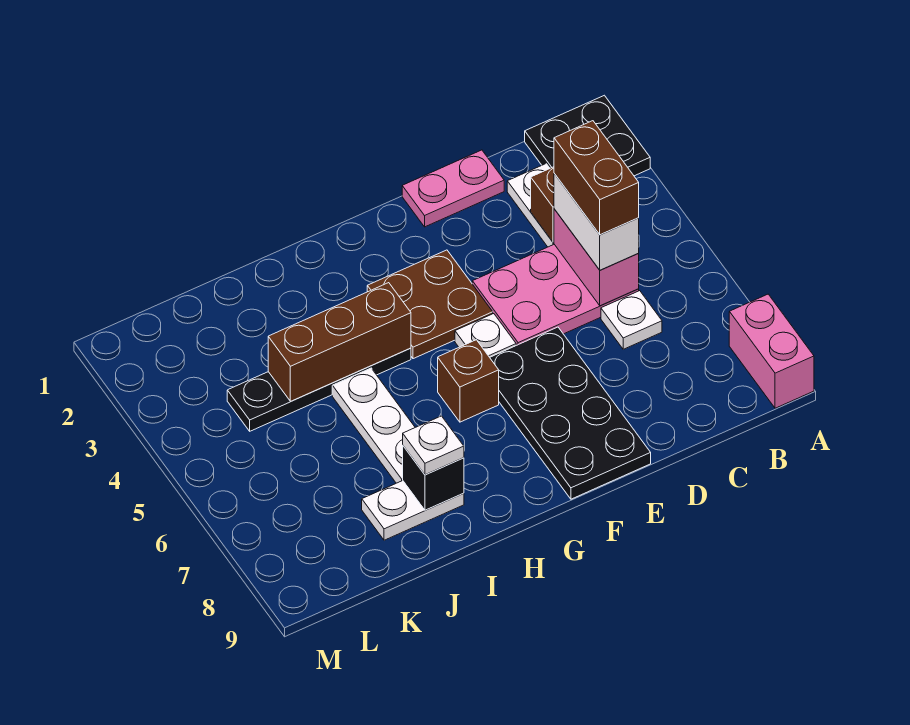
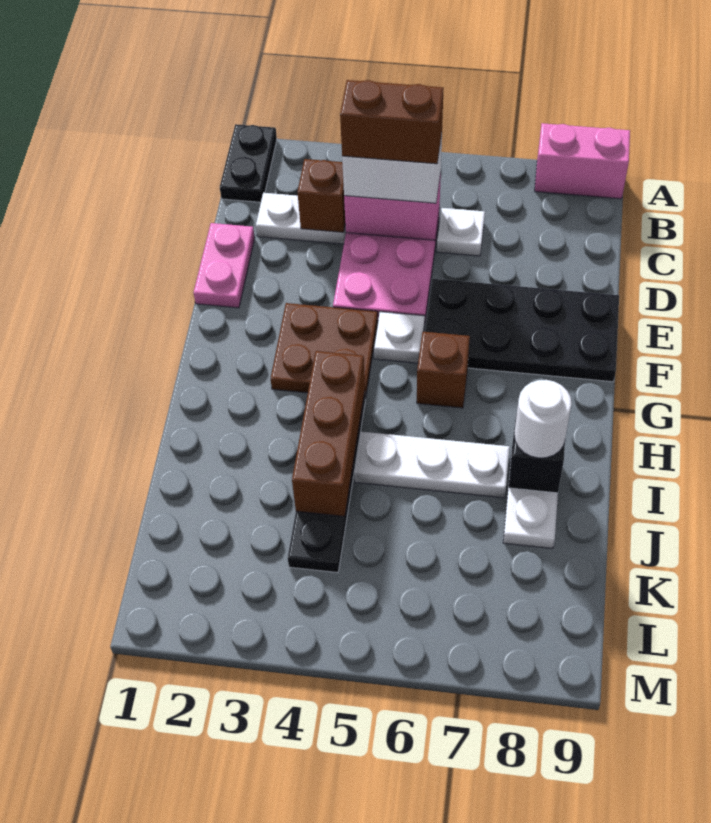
black plate A1:B2 level 1 -> black plate A1:B1 level 1
white plate I8 level 3 -> white round brick I8 level 3

